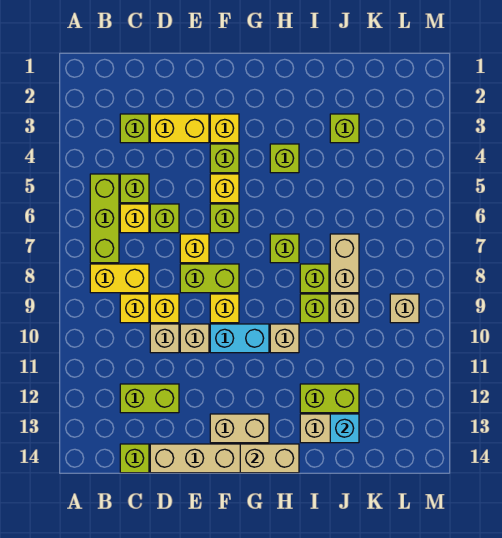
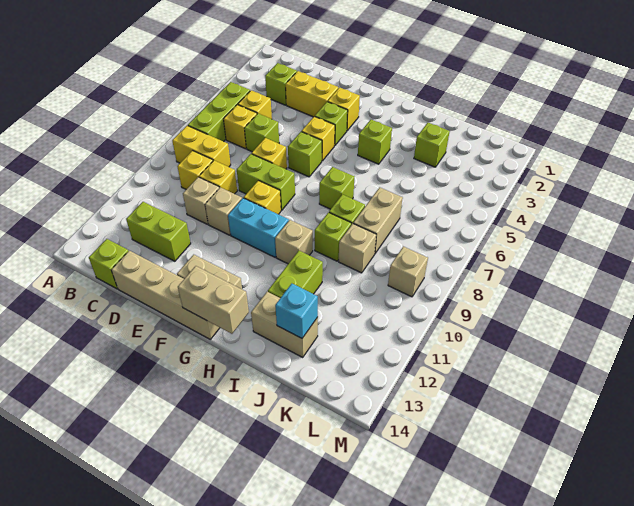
lime brick C5 level 1 -> yellow brick C5 level 1
lime brick I12:J12 level 1 -> lime brick I11:I12 level 1

